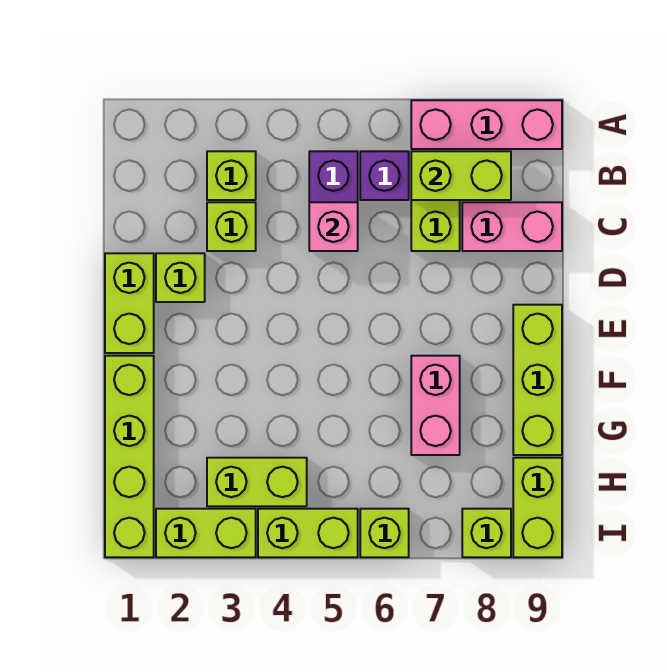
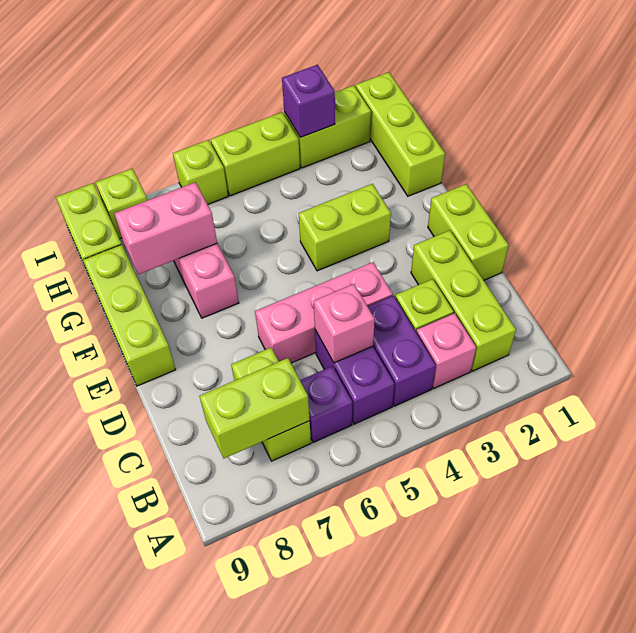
pink brick A7:A9 level 1 -> pink brick D4:D6 level 1
lime brick B3 level 1 -> pink brick B3 level 1
none -> purple brick B4:C4 level 1
pink brick C8:C9 level 1 -> pink brick G7:G8 level 2
lime brick D2 level 1 -> lime brick B2:D2 level 1
lime brick F1:I1 level 1 -> lime brick G1:I1 level 1
lime brick H3:H4 level 1 -> lime brick F3:F4 level 1
none -> purple brick I3 level 2

